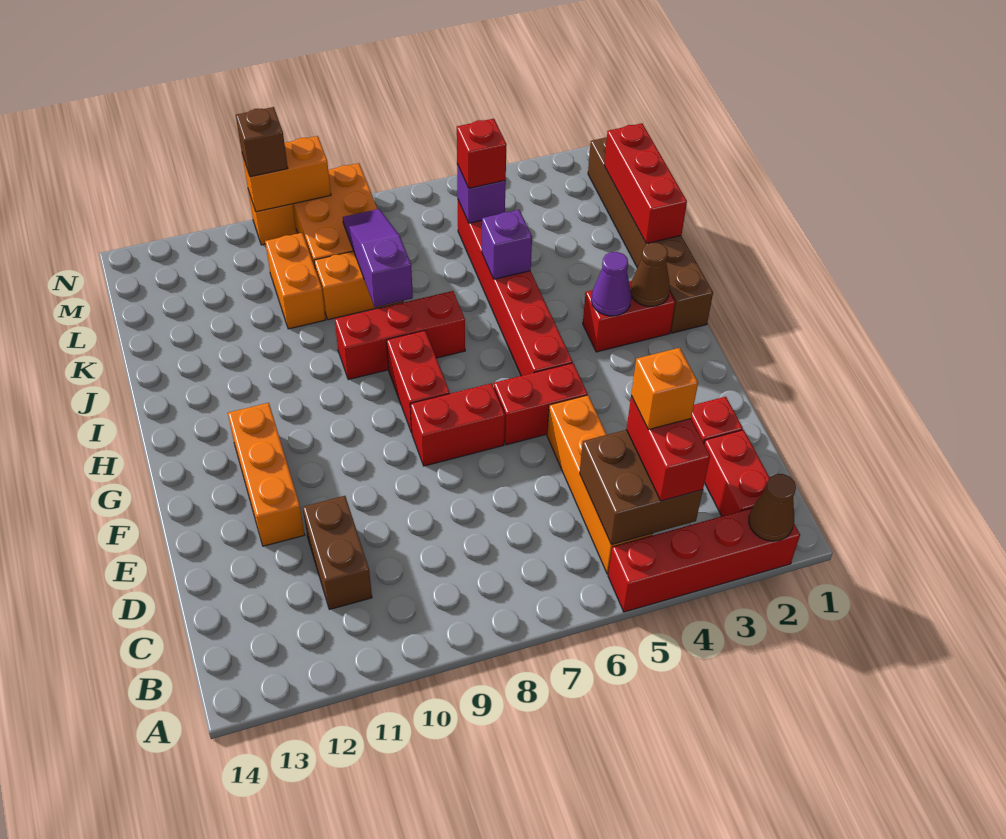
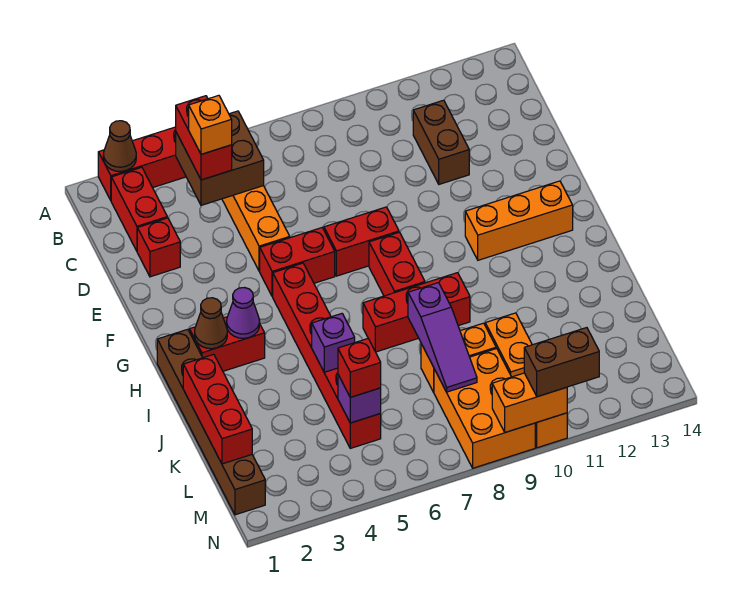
orange brick E12:G12 level 1 -> orange brick G11:G13 level 1
brown brick N10 level 3 -> brown brick N10:N11 level 3

